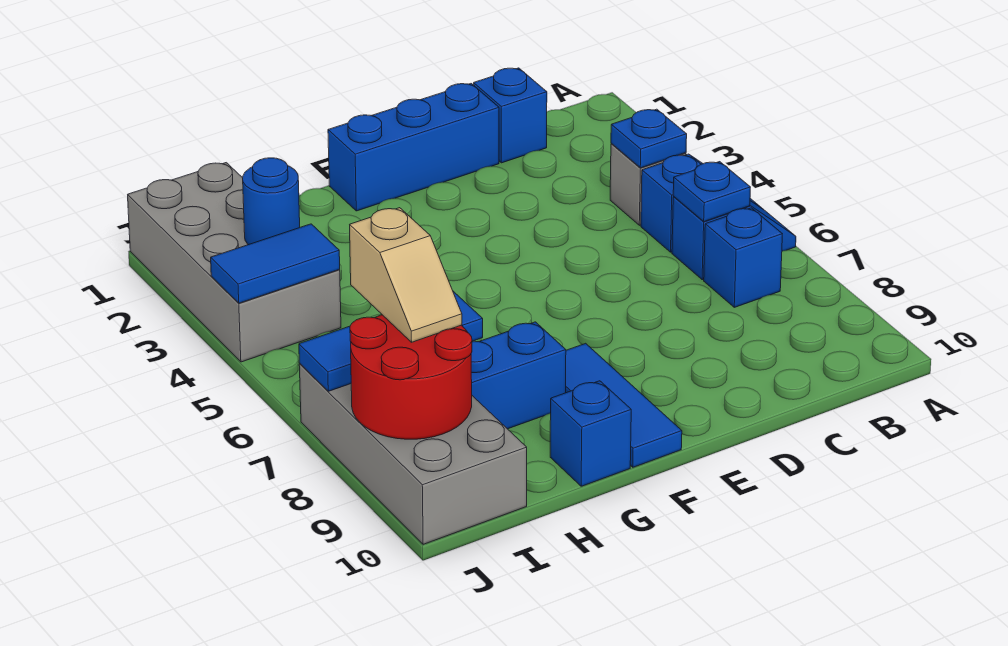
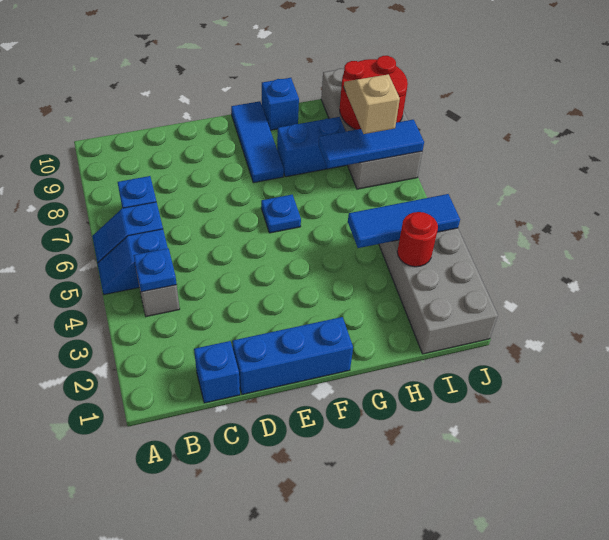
blue plate B6 level 2 -> blue plate F6 level 1
blue round brick I3 level 2 -> red round brick I3 level 2
blue tile I4:J4 level 2 -> blue tile H4:J4 level 2

